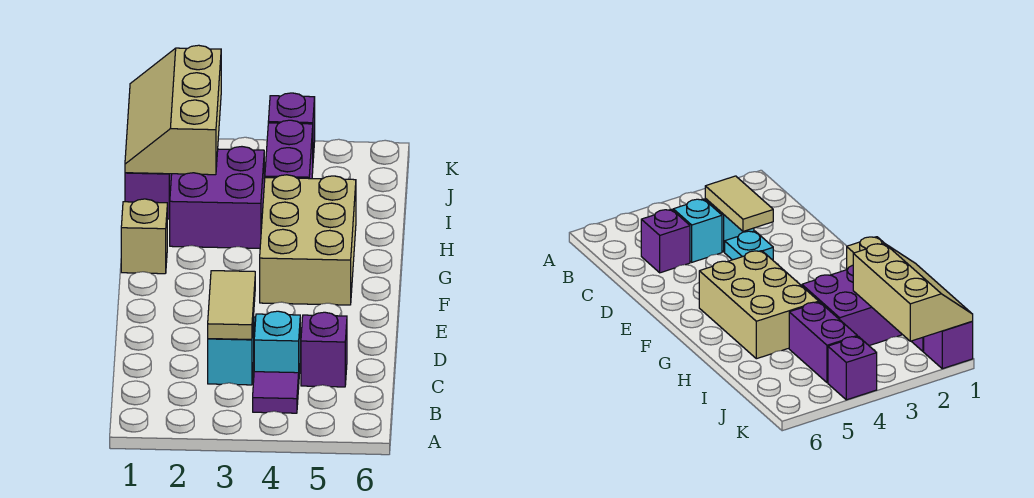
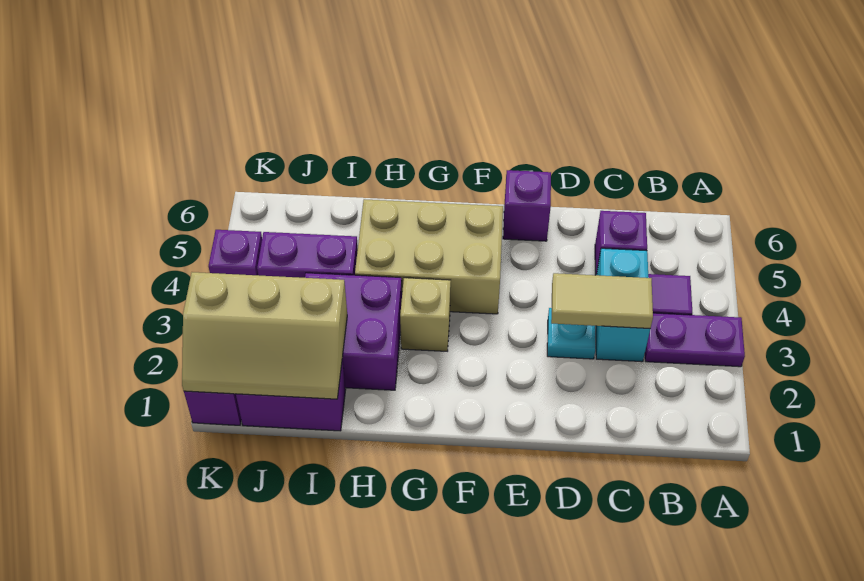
none -> purple plate A3:B3 level 1
none -> purple brick E6 level 1
tan brick G1 level 1 -> tan brick G3 level 1

